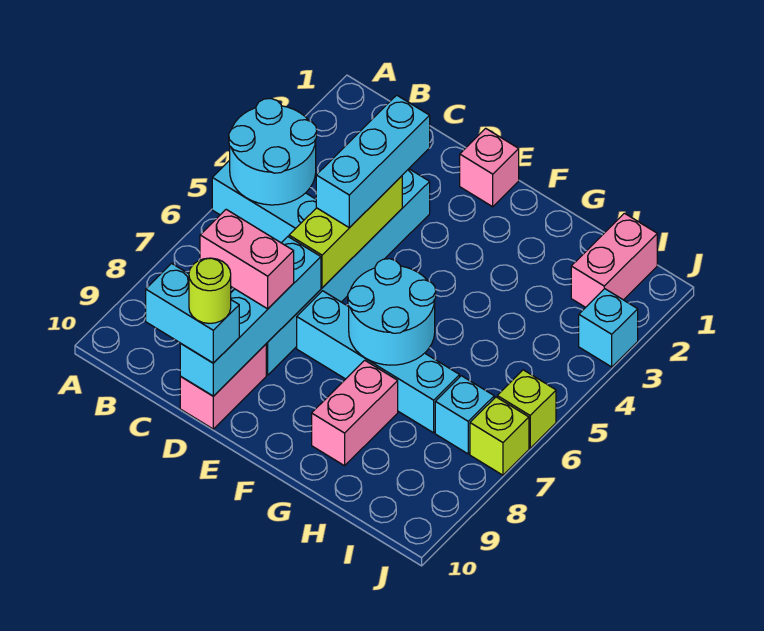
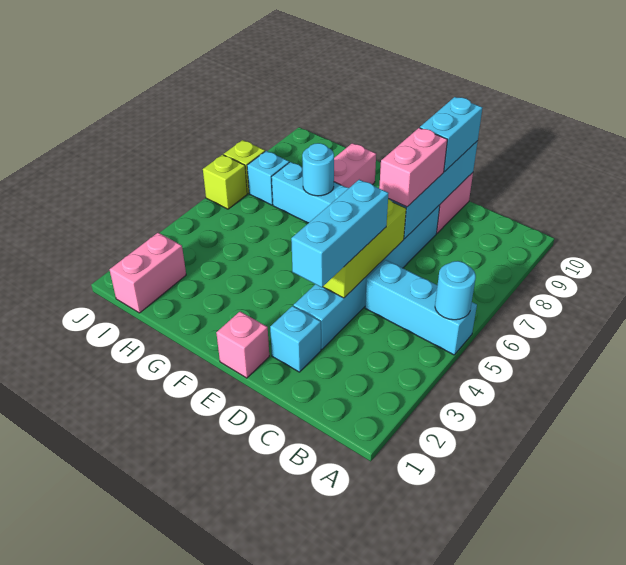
cyan round brick A4:B5 level 2 -> cyan round brick A5 level 2
pink brick C8:D8 level 3 -> pink brick D7:D8 level 3
cyan brick C10:D10 level 3 -> cyan brick D9:D10 level 3
lime round brick D10 level 4 -> none
cyan round brick F6:G7 level 2 -> cyan round brick G7 level 2
cyan brick J3 level 1 -> cyan brick D2 level 1

